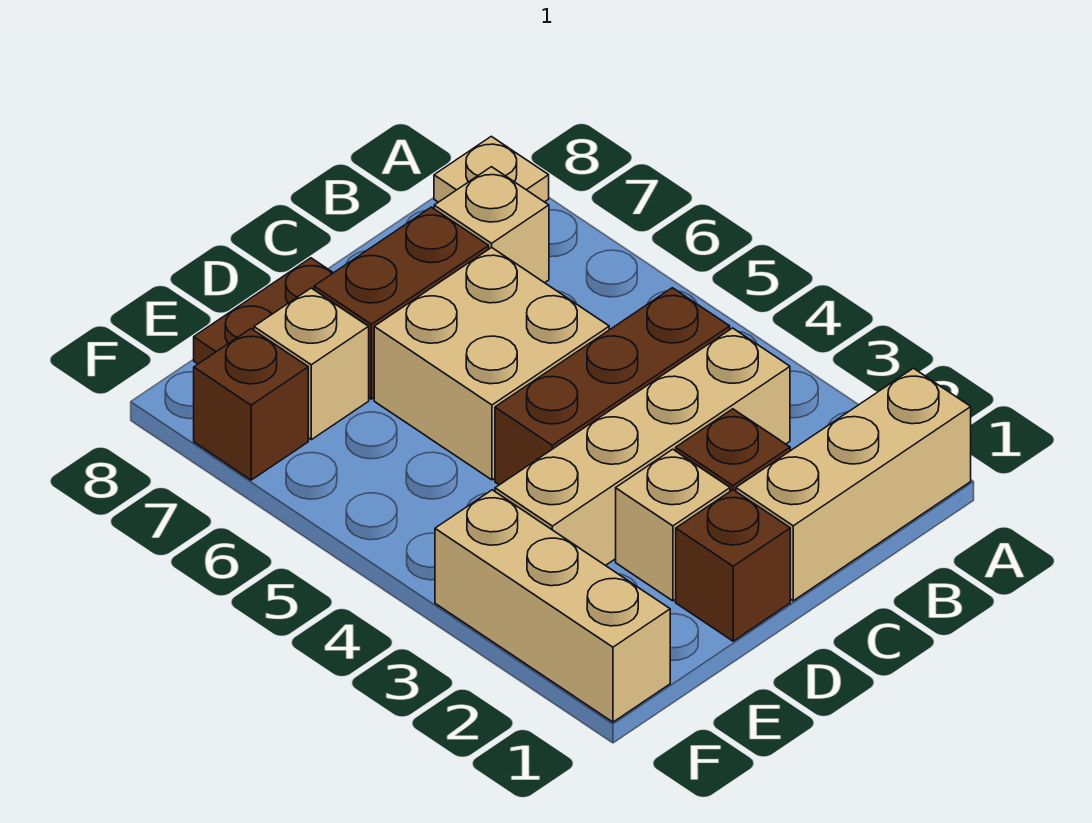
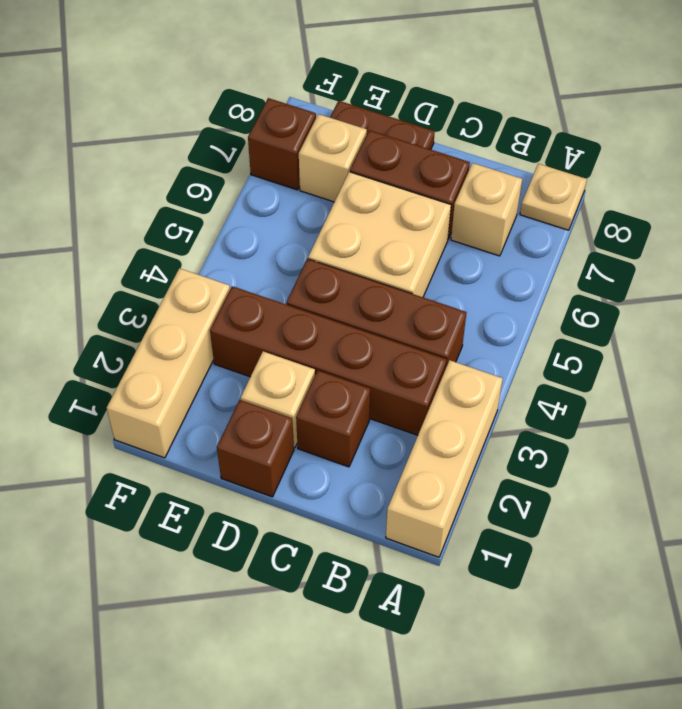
tan brick A1:C1 level 1 -> tan brick A1:A3 level 1
tan brick B3:E3 level 1 -> brown brick B3:E3 level 1

